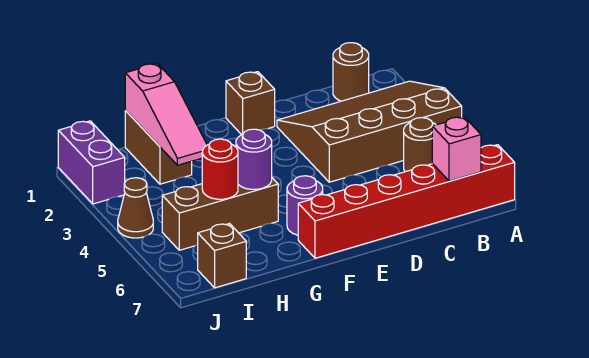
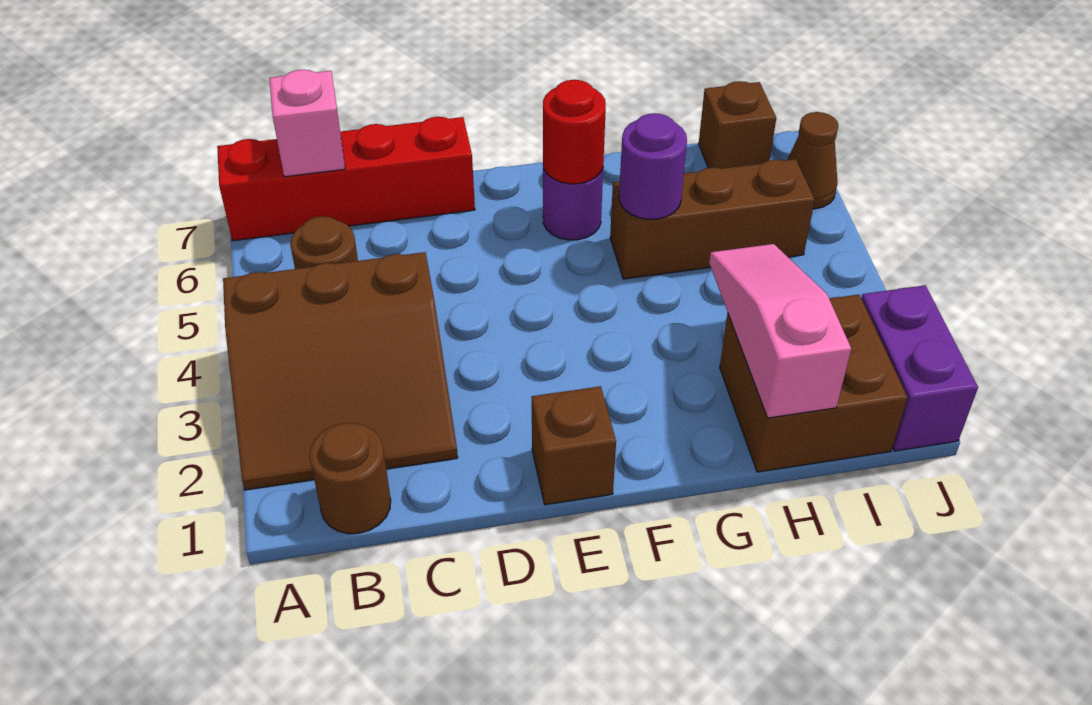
brown slope A2:D4 level 1 top 4 -> brown slope A2:C4 level 1 top 4
red brick A7:F7 level 1 -> red brick A7:D7 level 1
brown brick H1:H2 level 1 -> brown brick H1:I2 level 1
red round brick H5 level 2 -> red round brick F6 level 2
brown cone J4 level 1 -> brown cone J6 level 1

